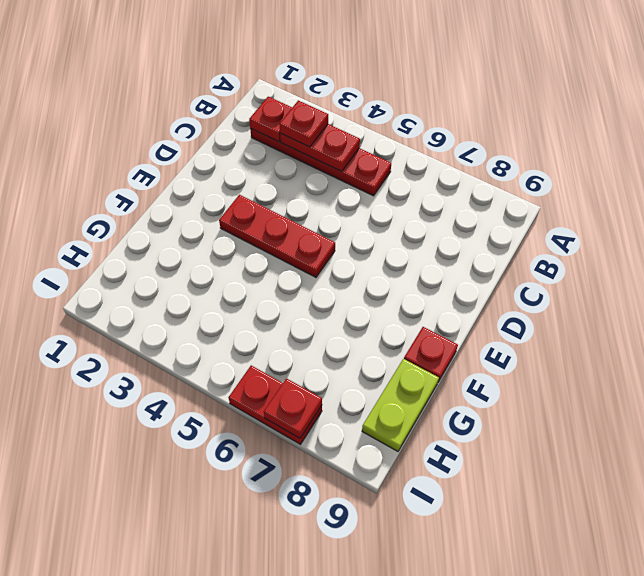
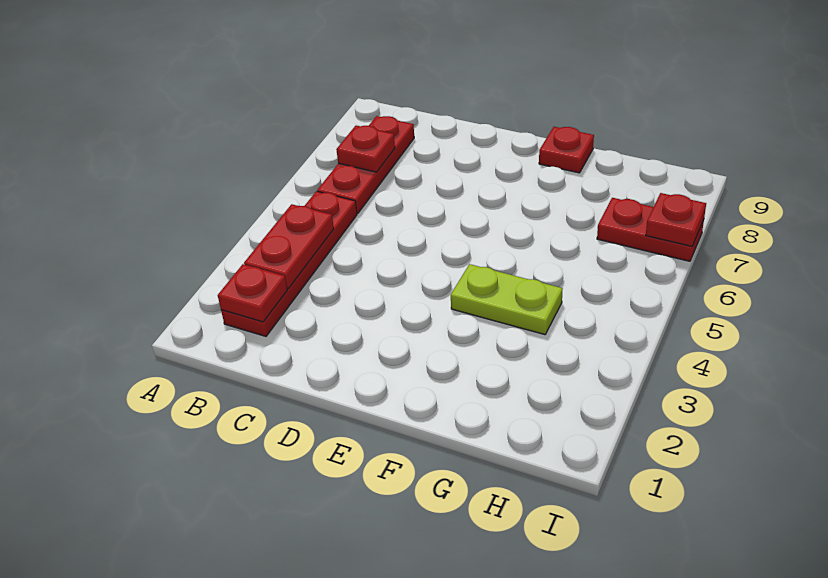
red plate B3 level 3 -> red plate B7 level 2
red plate E3:E5 level 1 -> red plate B6:B8 level 1
lime plate G9:H9 level 1 -> lime plate F4:G4 level 1
red plate I6:I7 level 1 -> red plate H7:I7 level 1

